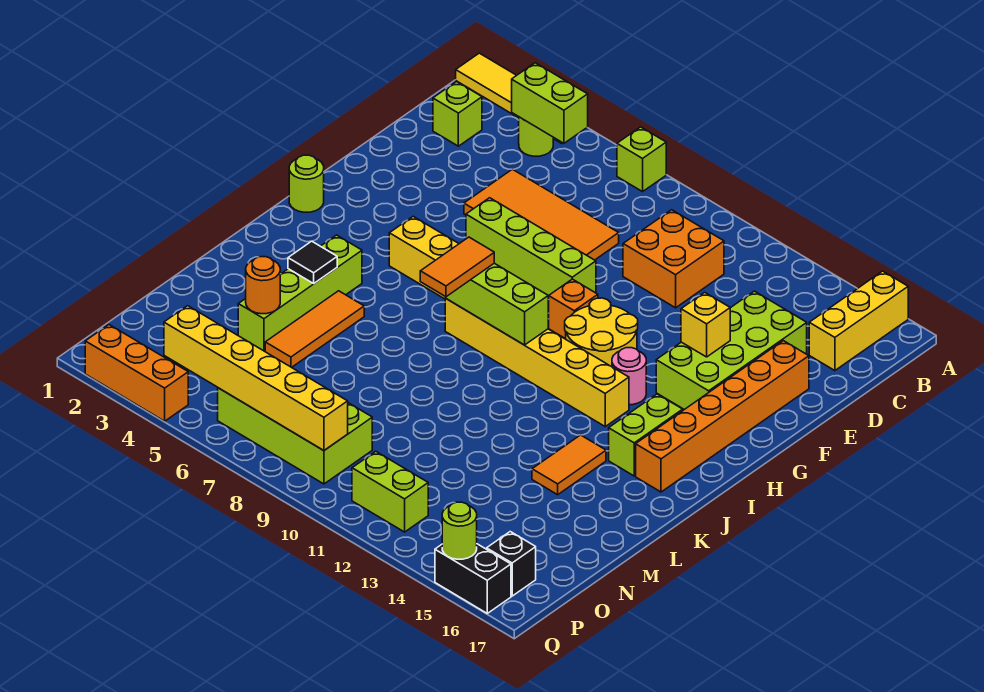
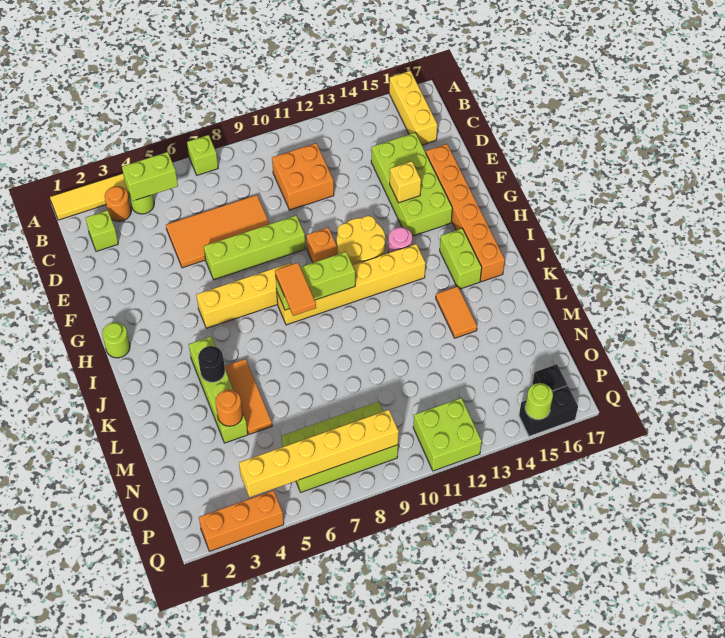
none -> orange round brick B3 level 1
black tile K4 level 2 -> black round brick K4 level 2
lime brick P11:P12 level 1 -> lime brick P11:Q12 level 1

